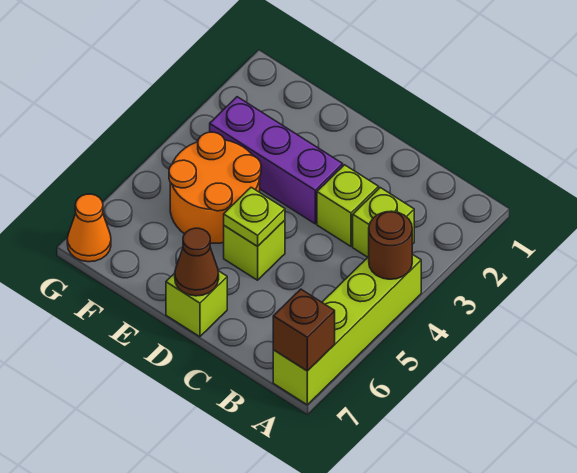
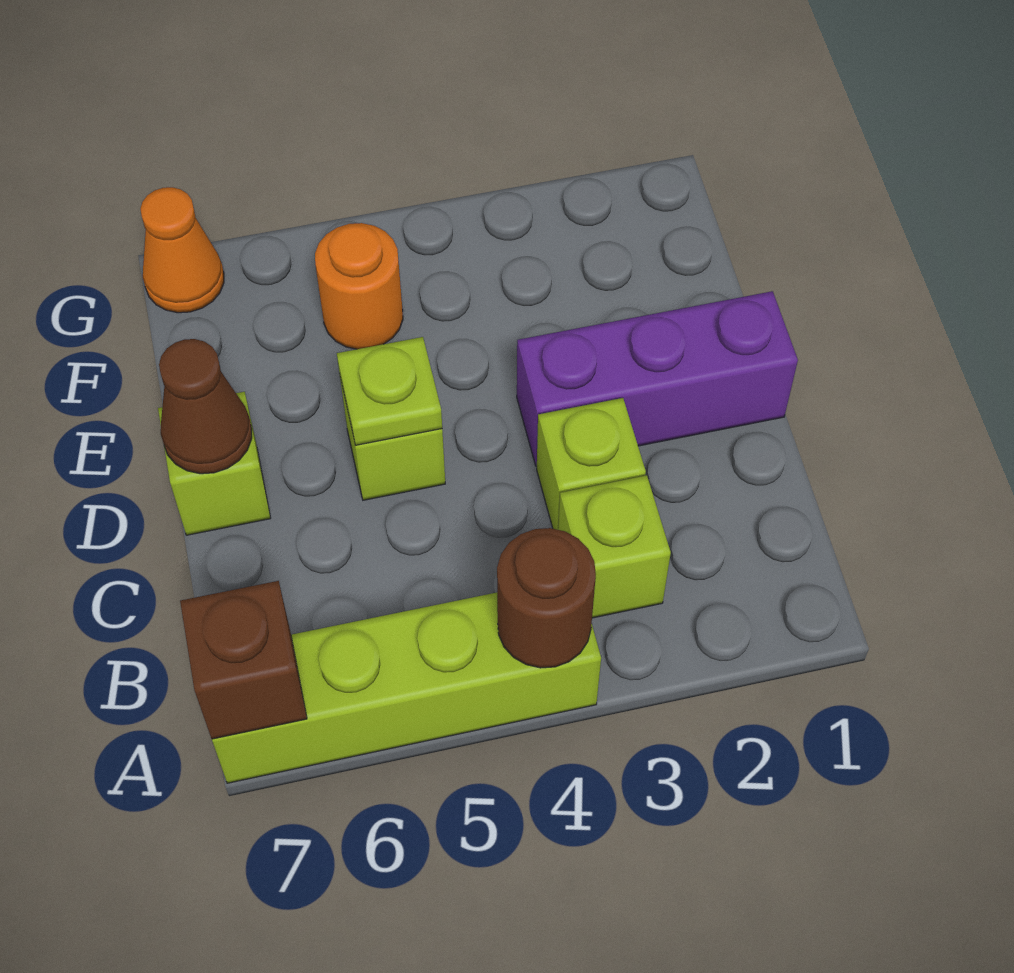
purple brick D3:F3 level 1 -> purple brick D1:D3 level 1
orange round brick E4:F5 level 1 -> orange round brick F5 level 1

